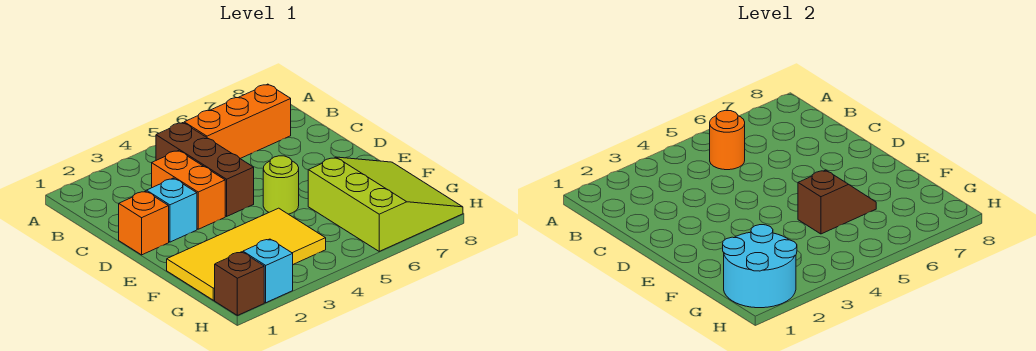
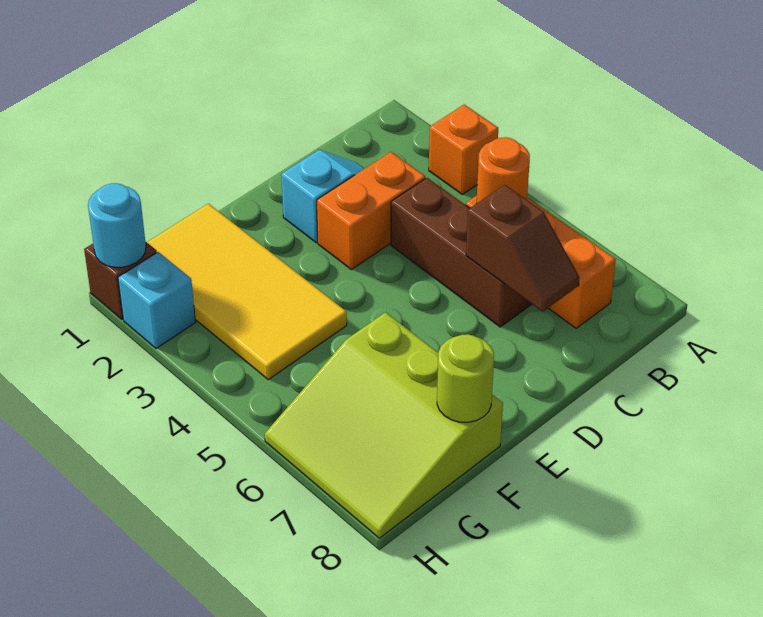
brown brick B4:D4 level 1 -> brown brick C4:C6 level 1
orange brick D1 level 1 -> orange brick A3 level 1
lime round brick E5 level 1 -> lime round brick F8 level 2
brown slope F5:F6 level 2 top 5 -> brown slope C6:C7 level 2 top 6
lime slope F6:H8 level 1 top 6 -> lime slope F6:H8 level 1 top F
cyan round brick G1:H2 level 2 -> cyan round brick H1 level 2

